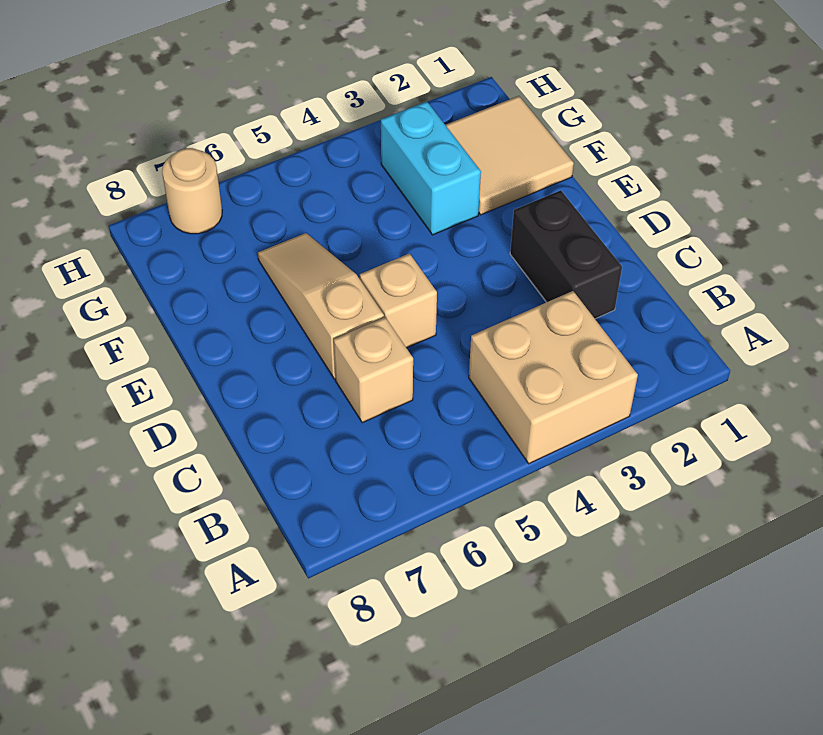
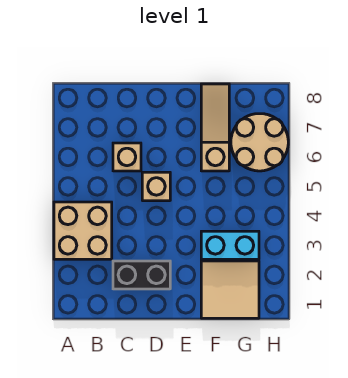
tan slope D6:F6 level 1 top D -> tan slope F6:F8 level 1 top 6
tan round brick H7 level 1 -> tan round brick G6:H7 level 1

